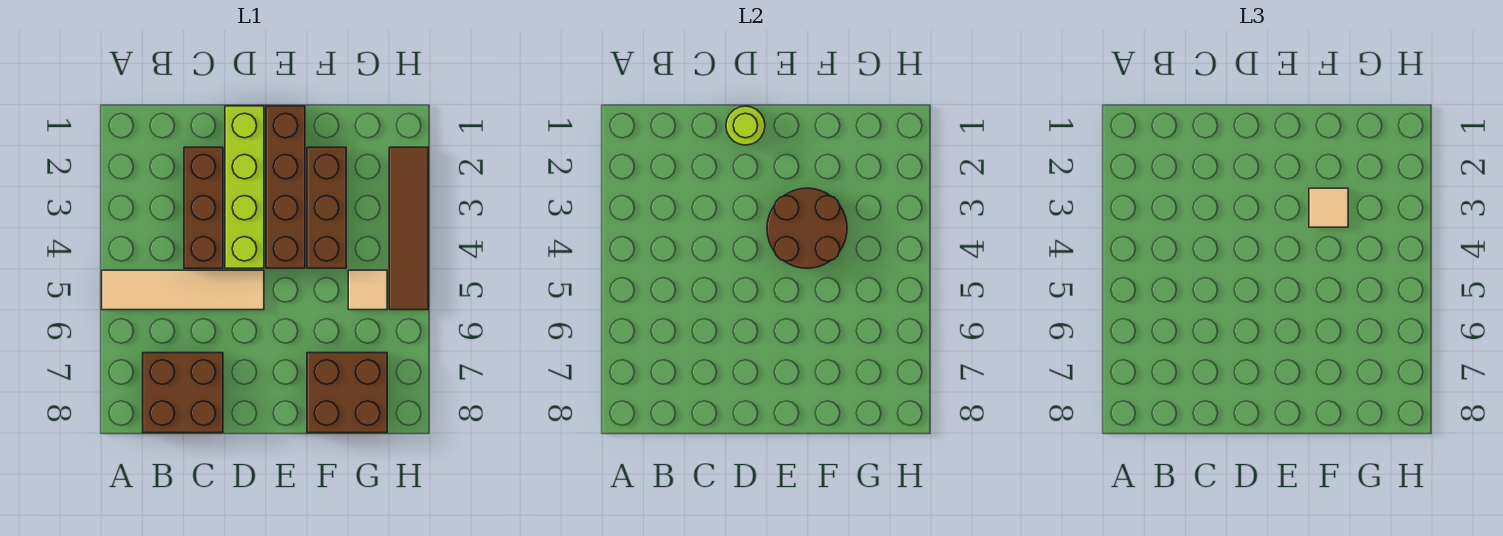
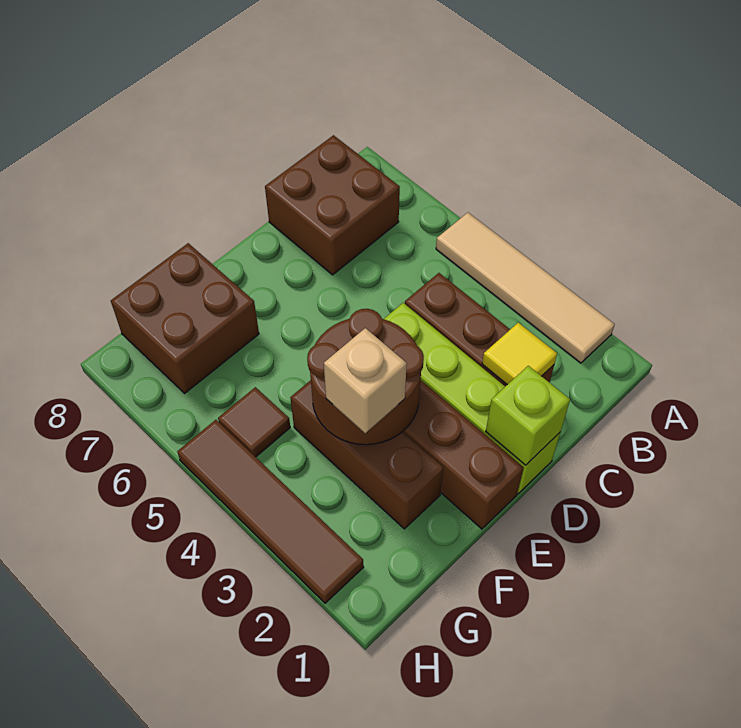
tan tile A5:D5 level 1 -> tan tile A2:A5 level 1
none -> yellow tile C2 level 2
lime round brick D1 level 2 -> lime brick D1 level 2
tan tile F3 level 3 -> tan brick F3 level 3
tan tile G5 level 1 -> brown tile G5 level 1

